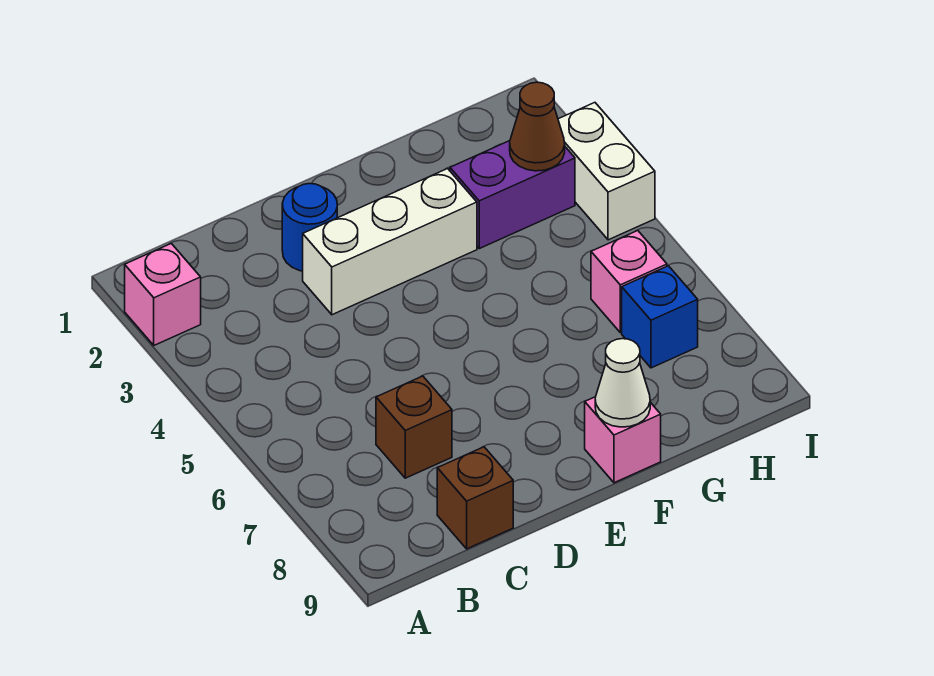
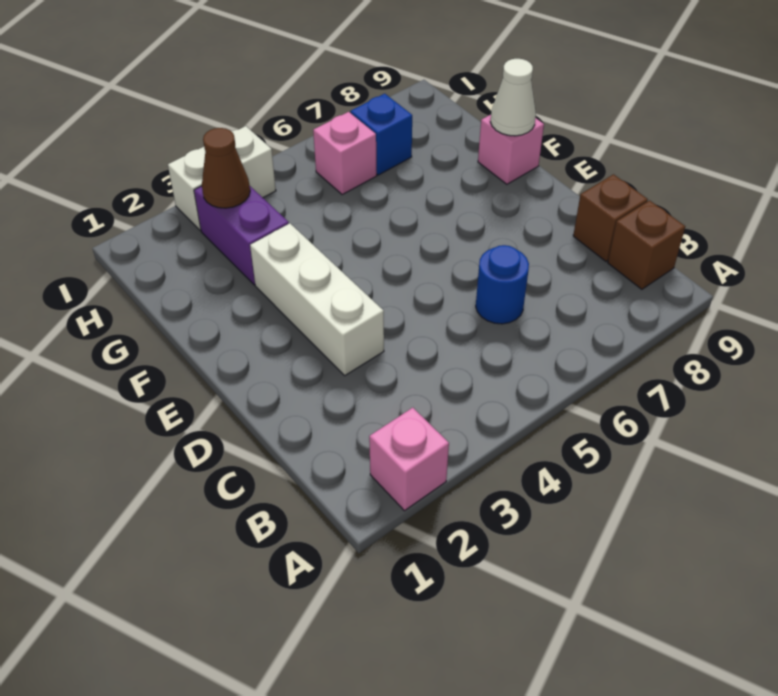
brown brick C7 level 1 -> brown brick B9 level 1
blue round brick D2 level 1 -> blue round brick C6 level 1

